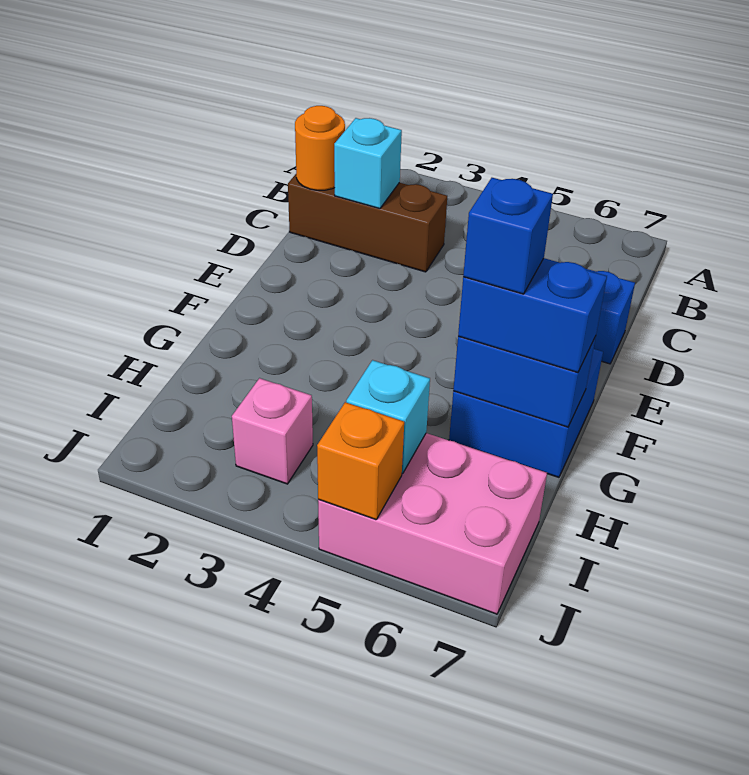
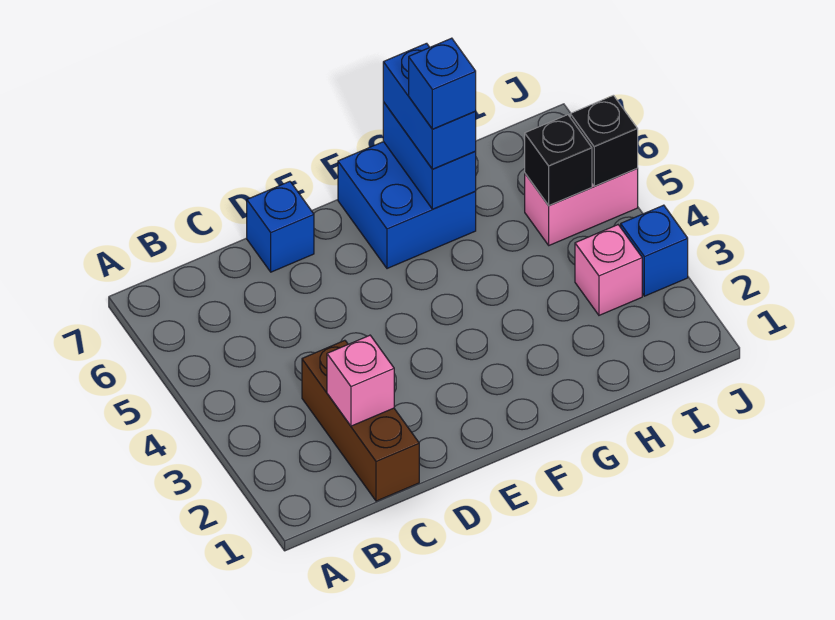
orange round brick C1 level 2 -> none
cyan brick C2 level 2 -> pink brick C2 level 2
pink brick I5:J7 level 1 -> pink brick I5:J5 level 1
cyan brick I5 level 2 -> black brick I5 level 2
none -> blue brick J3 level 1
orange brick J5 level 2 -> black brick J5 level 2

